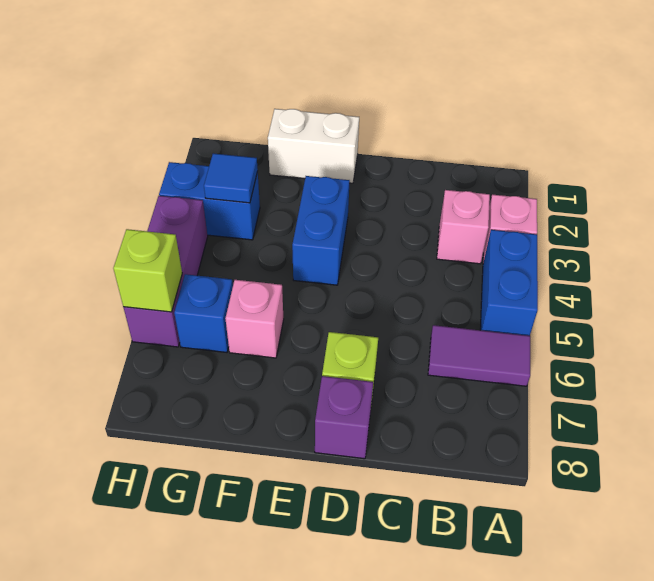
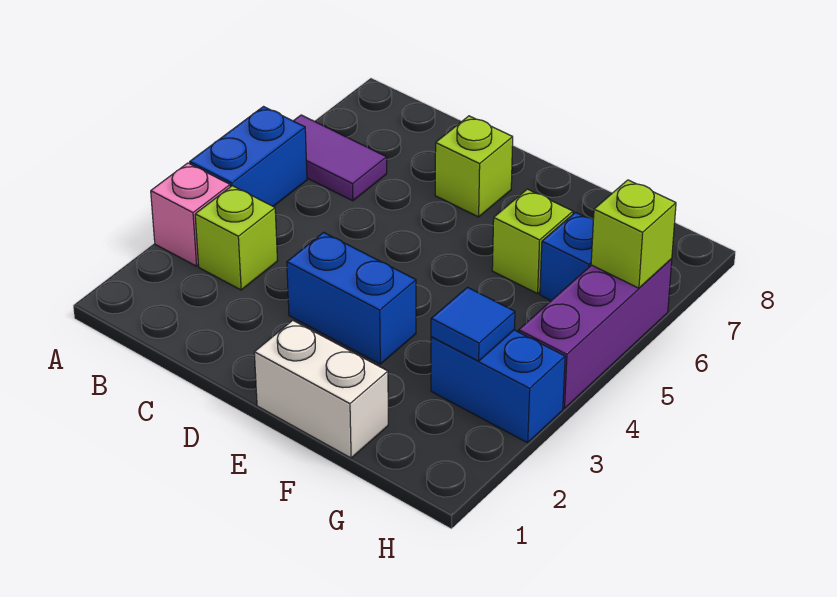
pink brick B3 level 1 -> lime brick B3 level 1
purple brick D8 level 1 -> none
blue brick E3:E4 level 1 -> blue brick D3:E3 level 1
pink brick F6 level 1 -> lime brick F6 level 1

